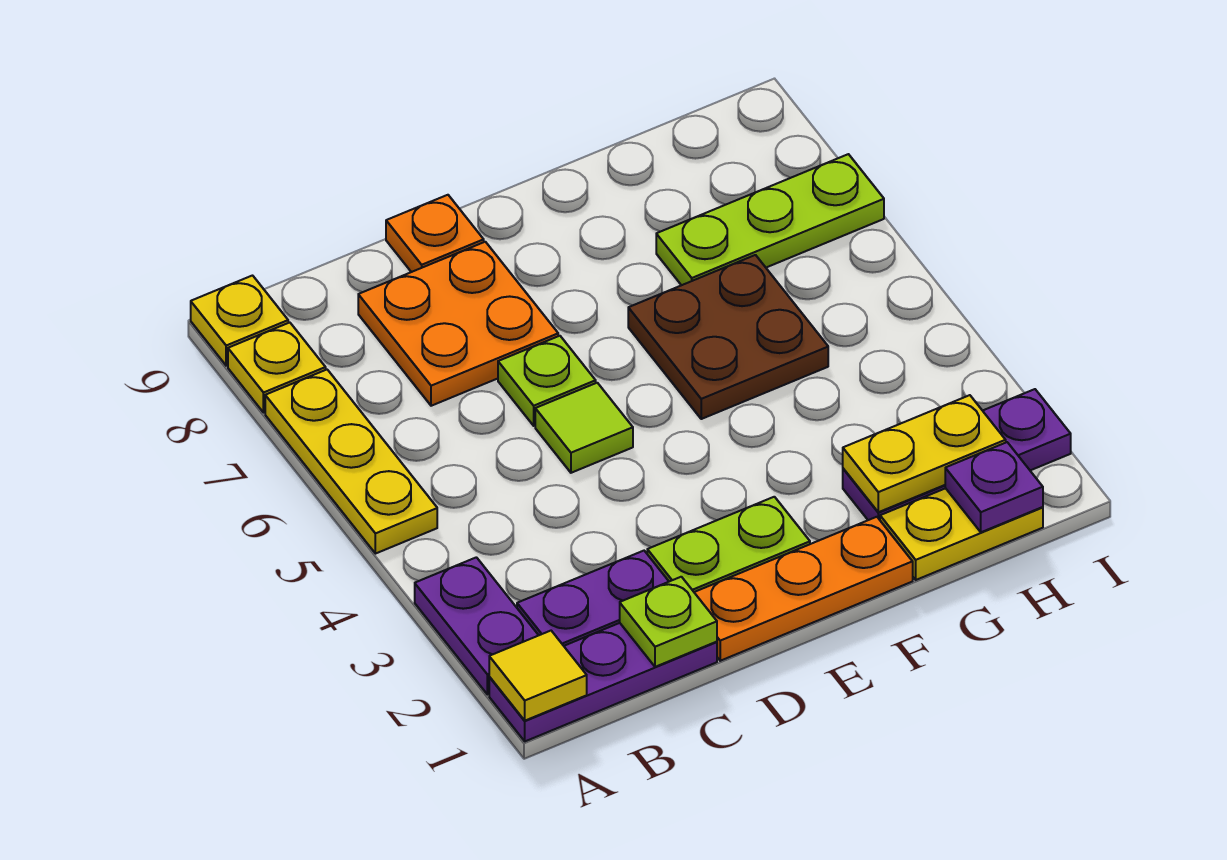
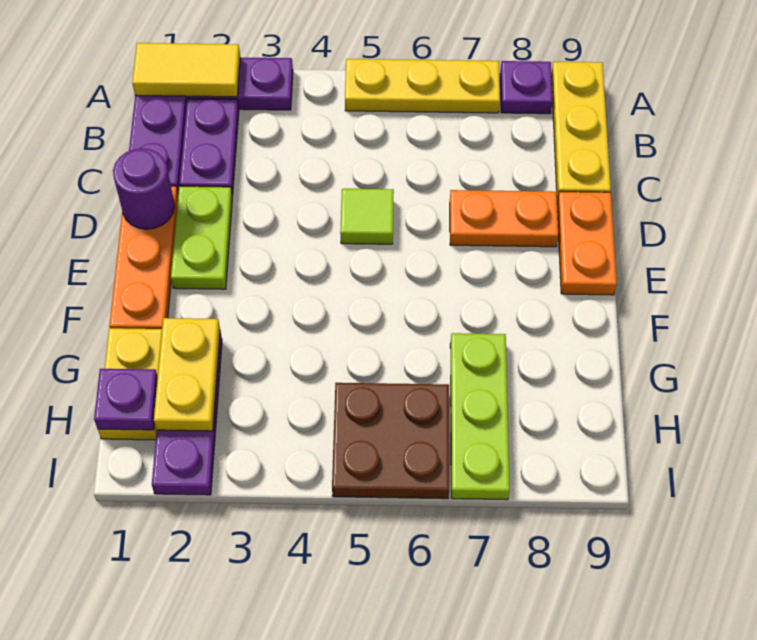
yellow tile A1 level 2 -> yellow tile A1:A2 level 2
yellow plate A8 level 1 -> purple plate A8 level 1
yellow plate A9 level 1 -> yellow plate A9:C9 level 1
lime plate C1 level 2 -> none
orange plate C7:D8 level 1 -> orange plate D7:D8 level 1
none -> purple round brick D1 level 2
lime plate D6 level 1 -> none
orange plate D9 level 1 -> orange plate D9:E9 level 1
brown plate F5:G6 level 1 -> brown plate H5:I6 level 1

